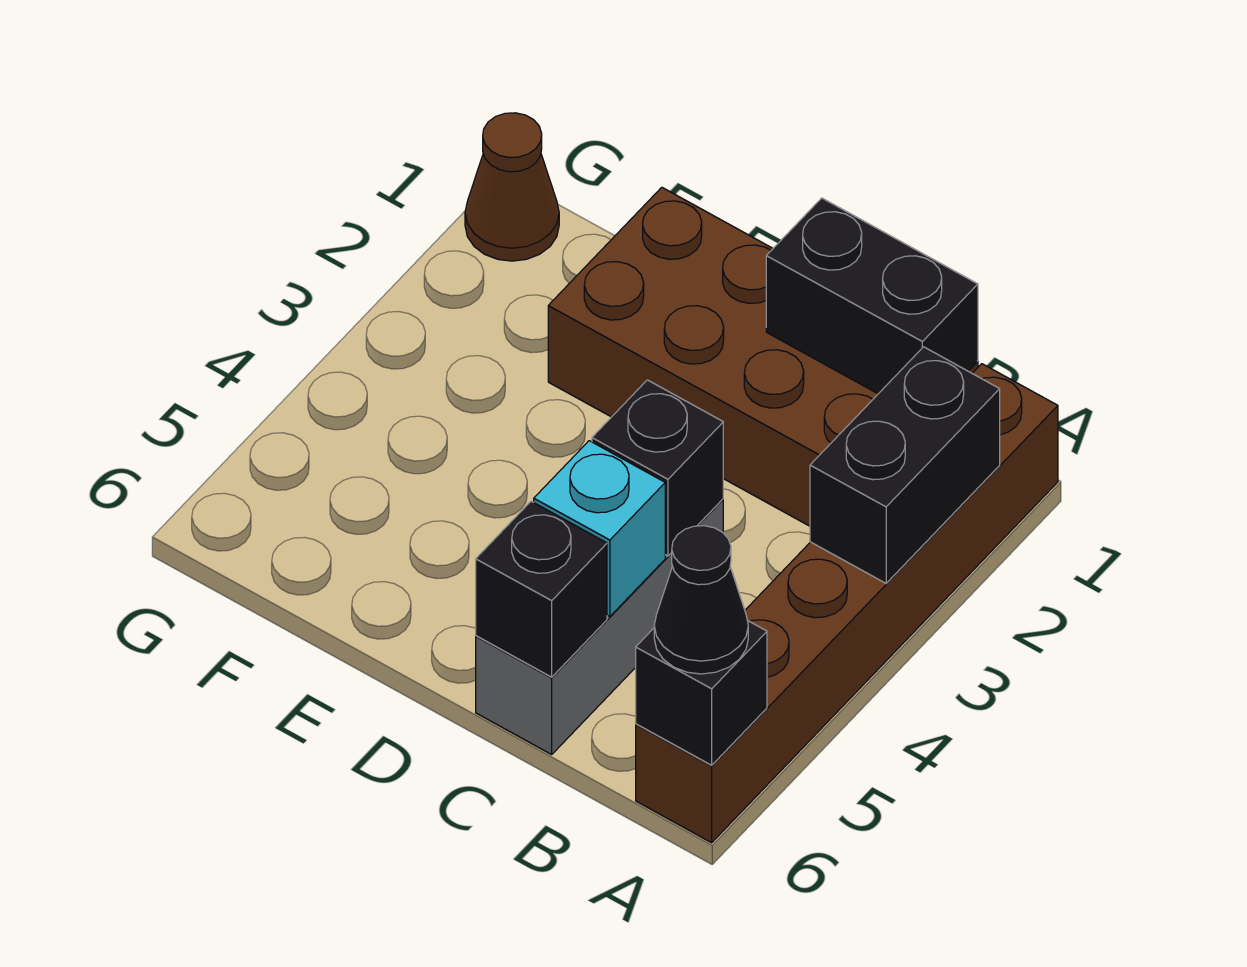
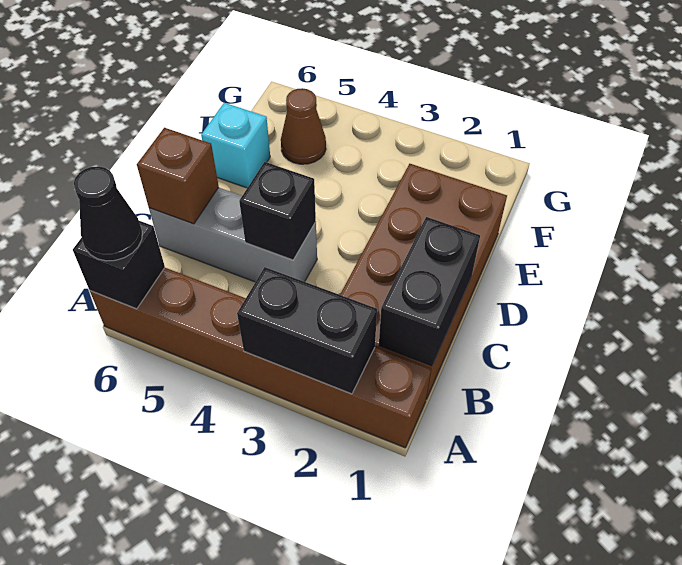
cyan brick C5 level 2 -> cyan brick E6 level 1
black brick C6 level 2 -> brown brick C6 level 2
brown cone G1 level 1 -> brown cone F5 level 1

